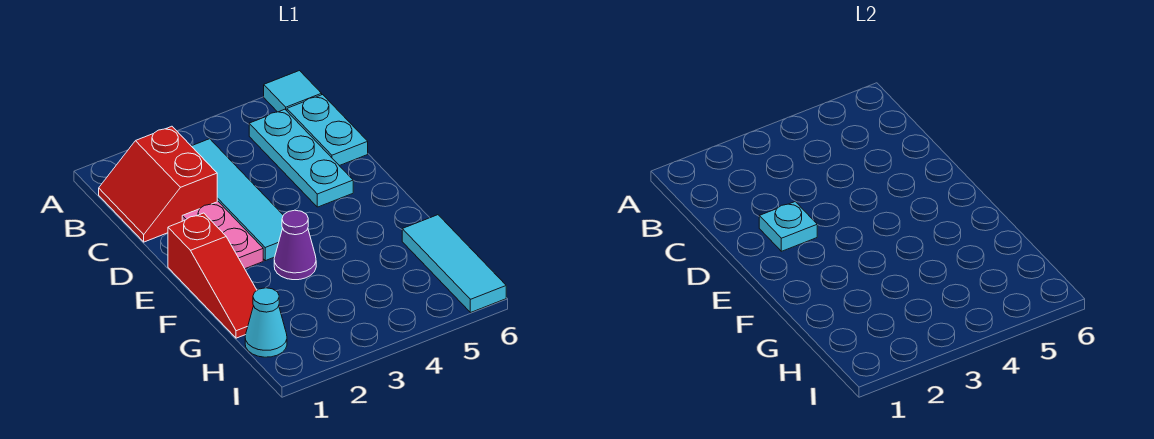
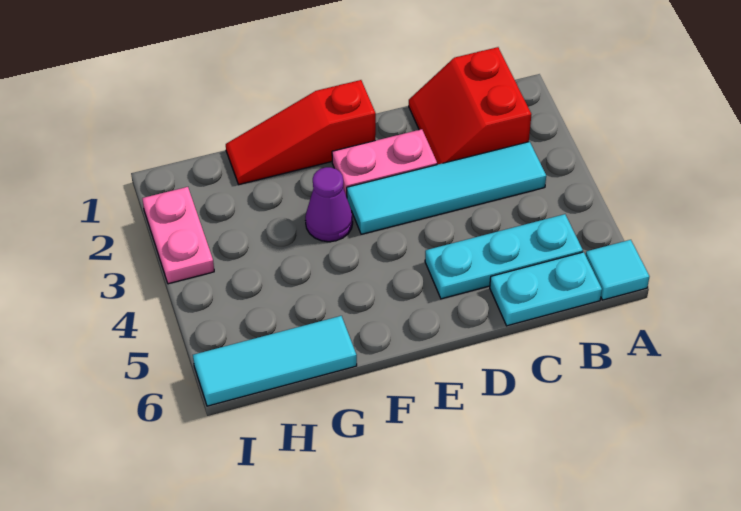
red slope B1:C2 level 1 top 2 -> red slope B1:C2 level 1 top B
cyan plate D2 level 2 -> none
cyan cone H1 level 1 -> none
none -> pink plate I2:I3 level 1

